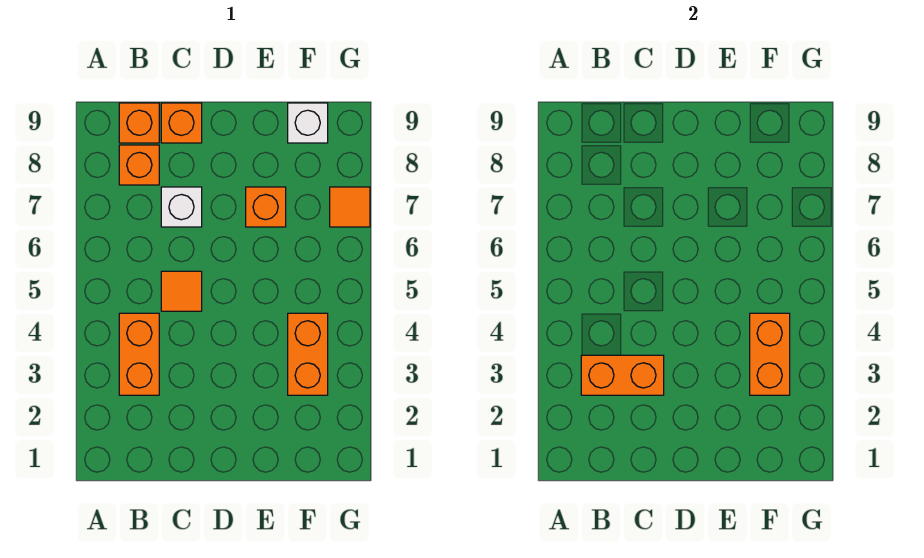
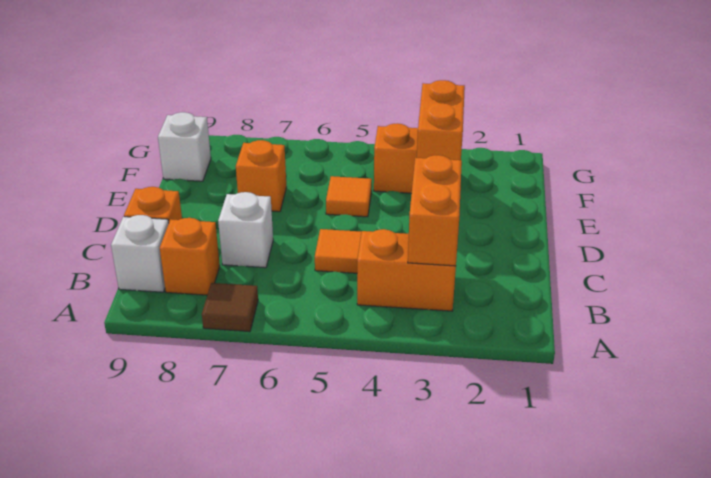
none -> brown tile A7 level 1
orange brick B9 level 1 -> white brick B9 level 1
orange brick F3:F4 level 2 -> orange brick E3:F3 level 2
orange tile G7 level 1 -> orange tile E5 level 1

